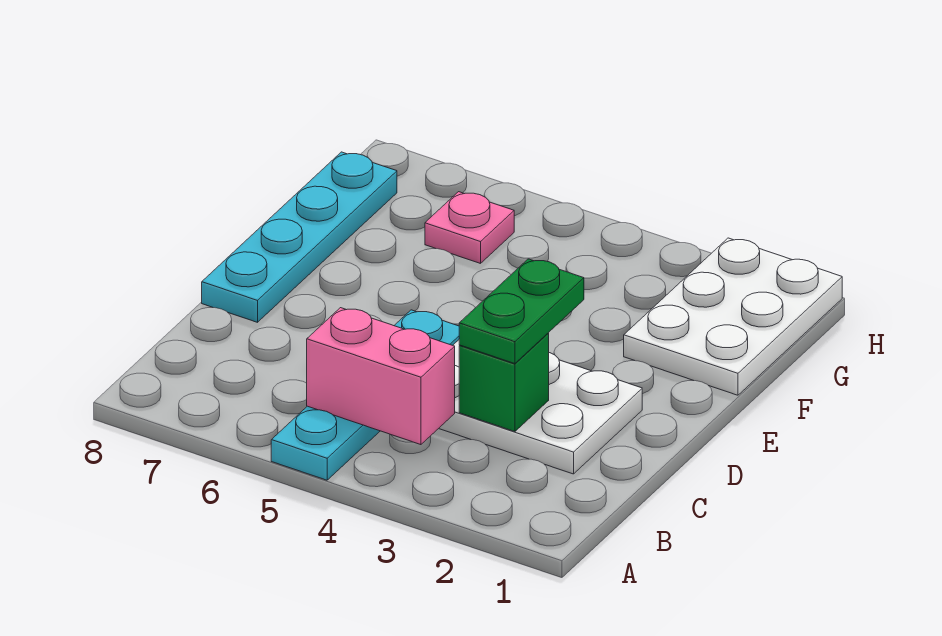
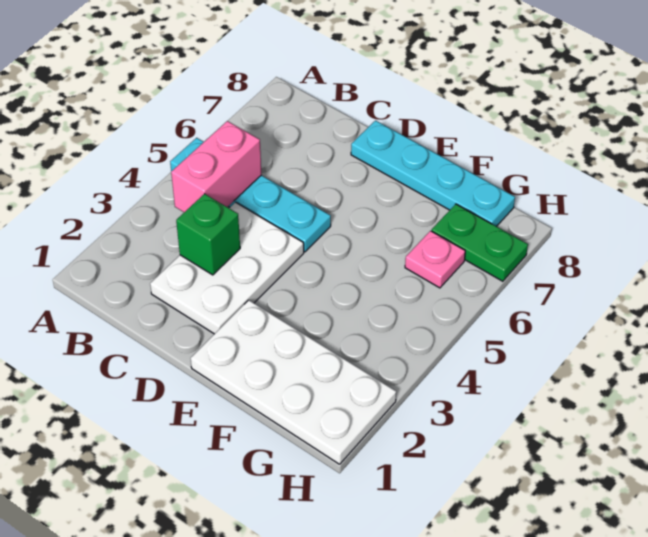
green plate C3:D3 level 3 -> green plate G7:H7 level 1
white plate F1:H2 level 1 -> white plate E1:H2 level 1

